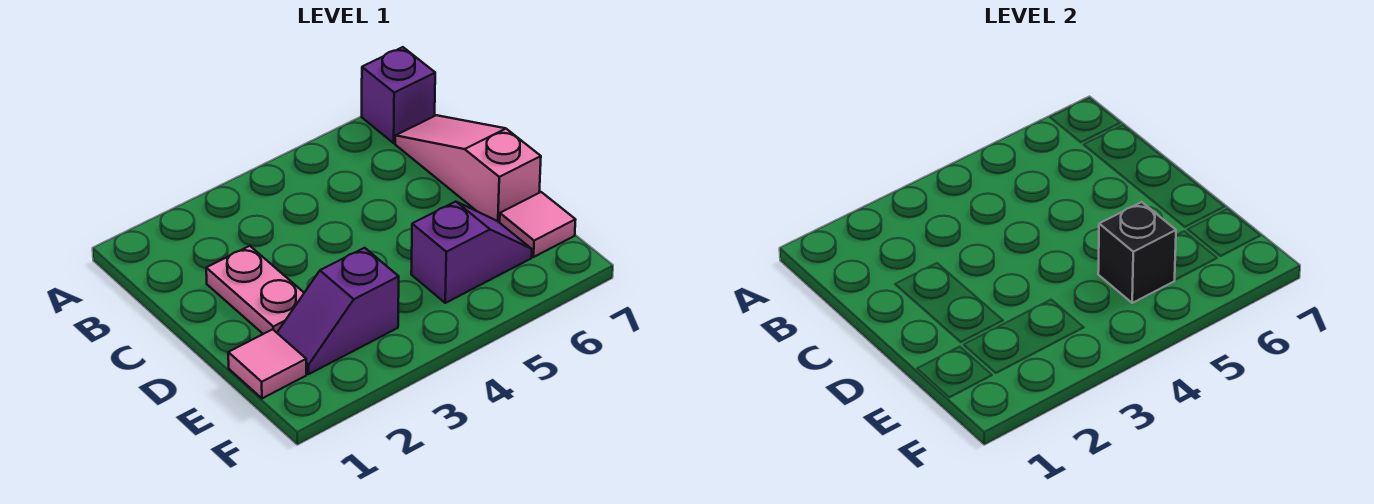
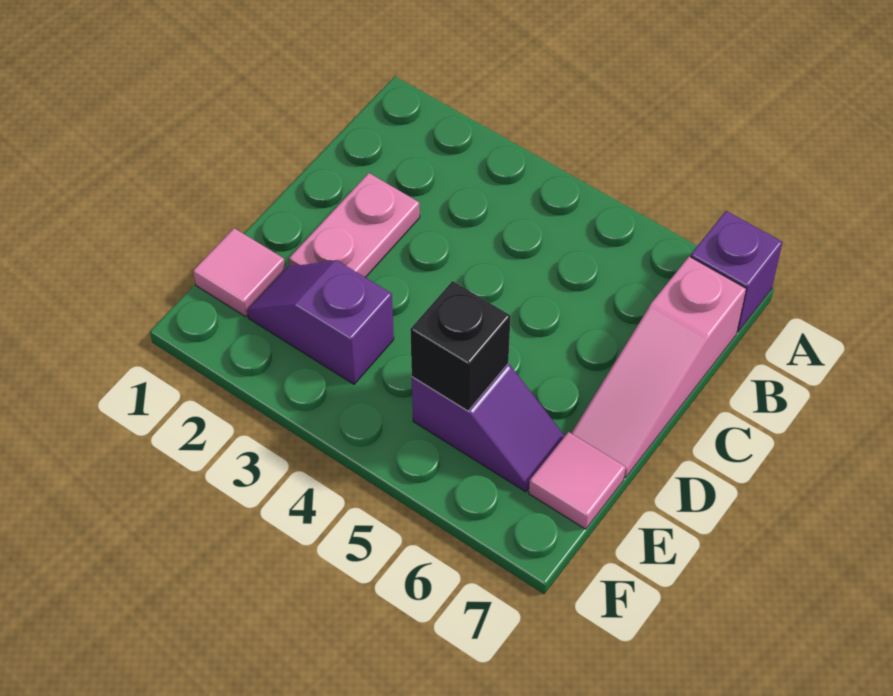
pink slope B7:D7 level 1 top D -> pink slope B7:D7 level 1 top B

